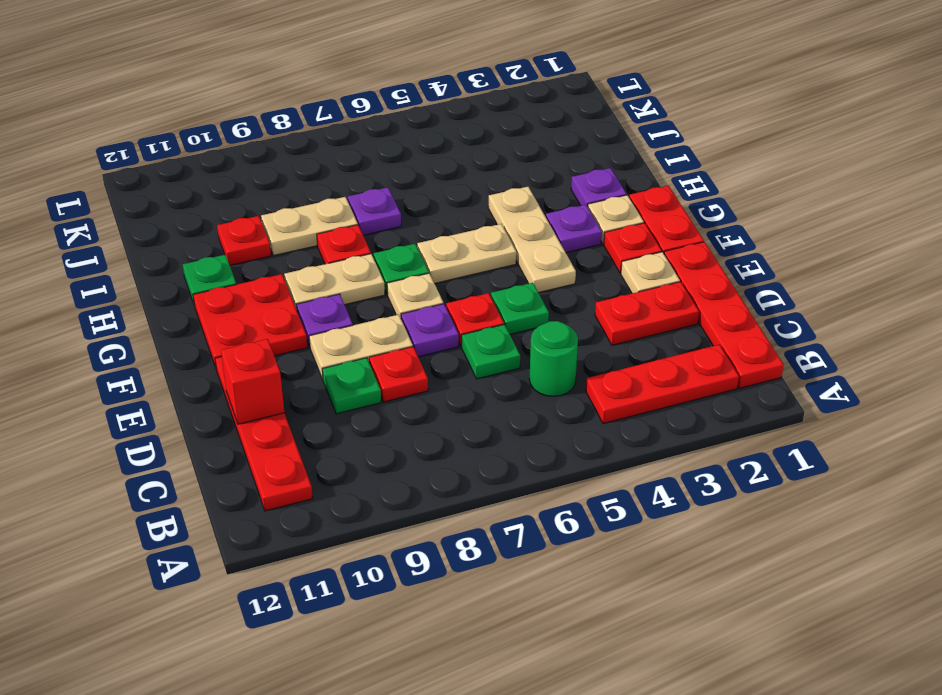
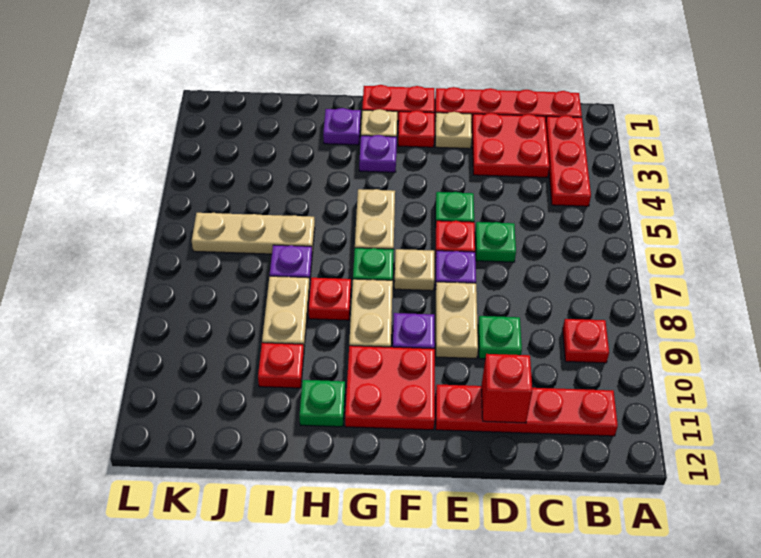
green round brick C5 level 1 -> none
red plate D2:D3 level 1 -> red plate C2:D3 level 1
red plate D8 level 1 -> red plate B9 level 1
tan plate F4:H4 level 1 -> tan plate I6:K6 level 1

